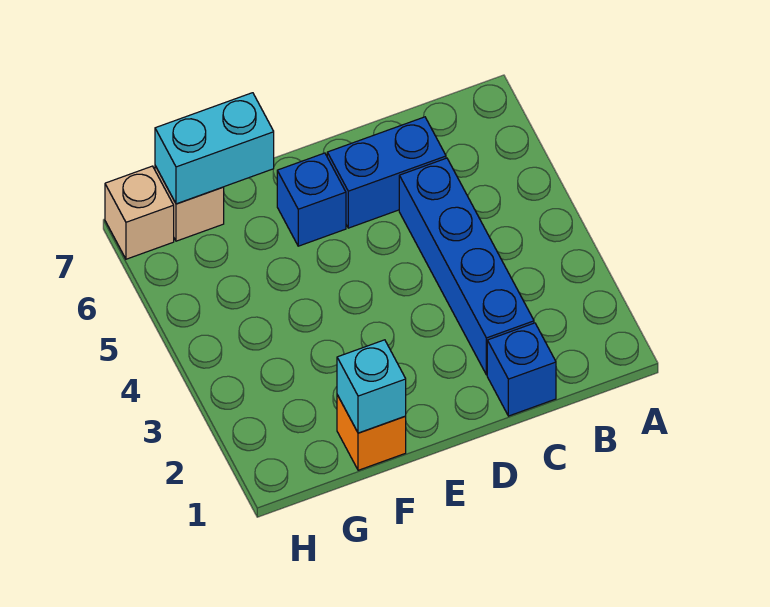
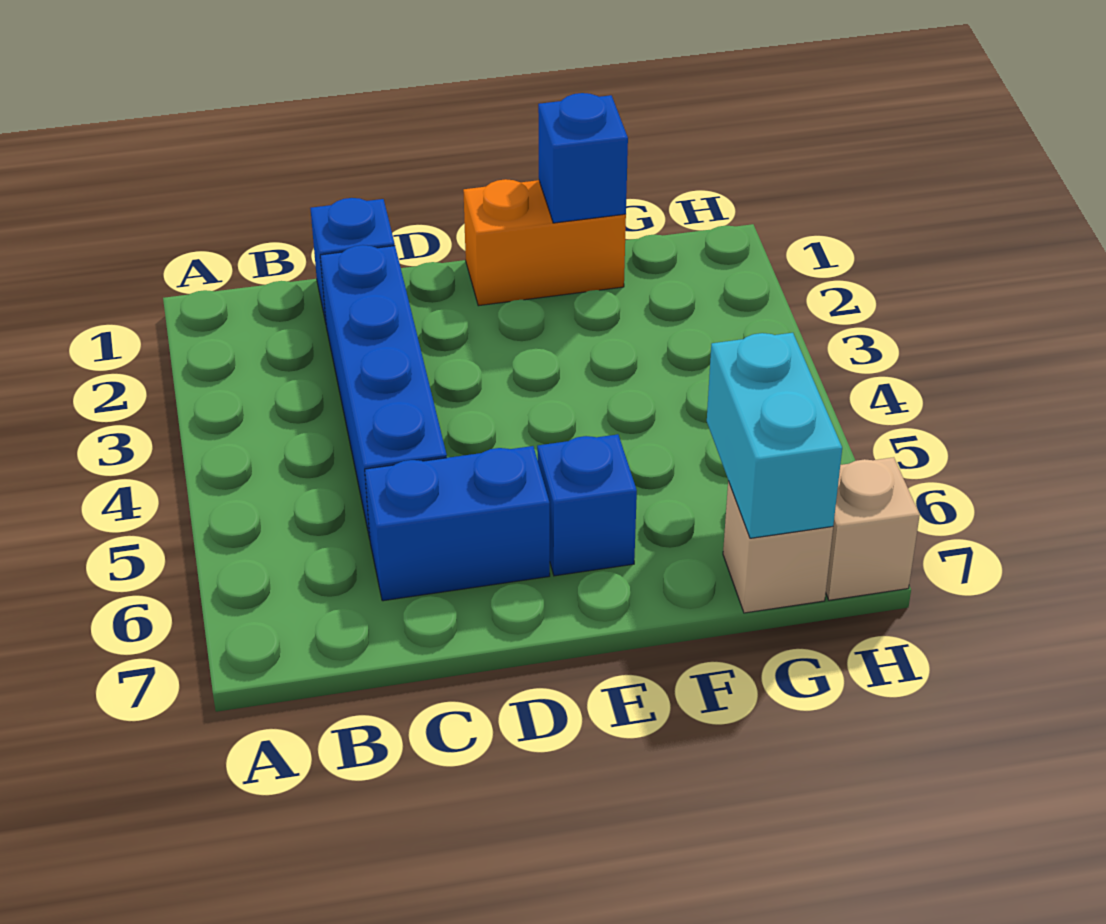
orange brick F1 level 1 -> orange brick E1:F1 level 1
cyan brick F1 level 2 -> blue brick F1 level 2
cyan brick F7:G7 level 2 -> cyan brick G6:G7 level 2

